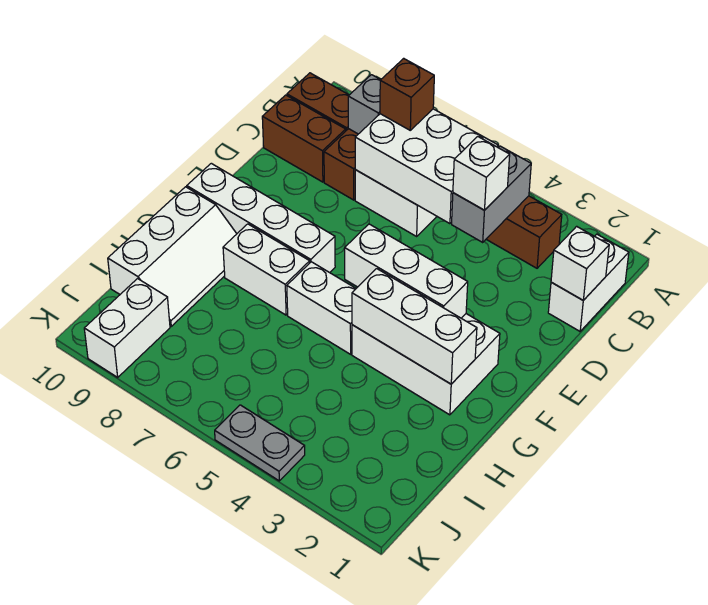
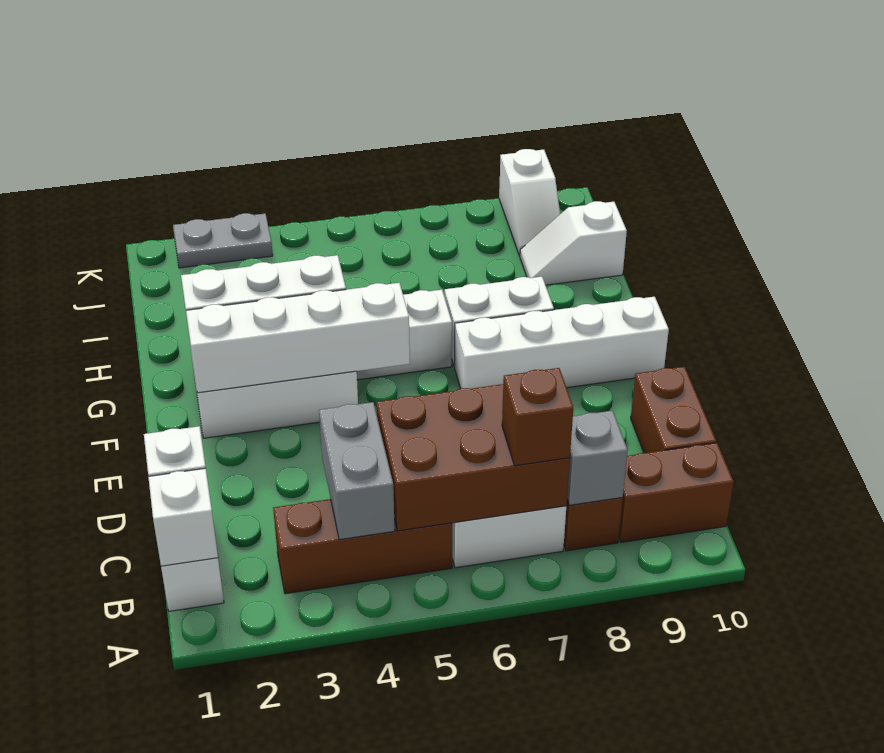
white brick B5:C7 level 2 -> brown brick B5:C7 level 2
white brick C4 level 3 -> white brick B1 level 2
brown brick C9:C10 level 1 -> brown brick C10:D10 level 1
white brick F3:F5 level 2 -> white brick F2:F5 level 2
white slope G9:I10 level 1 top 10 -> white slope I9:I10 level 1 top 10
white brick J9:K9 level 1 -> white slope J9:K9 level 1 top K
grey plate K4:K5 level 1 -> grey plate K2:K3 level 1

